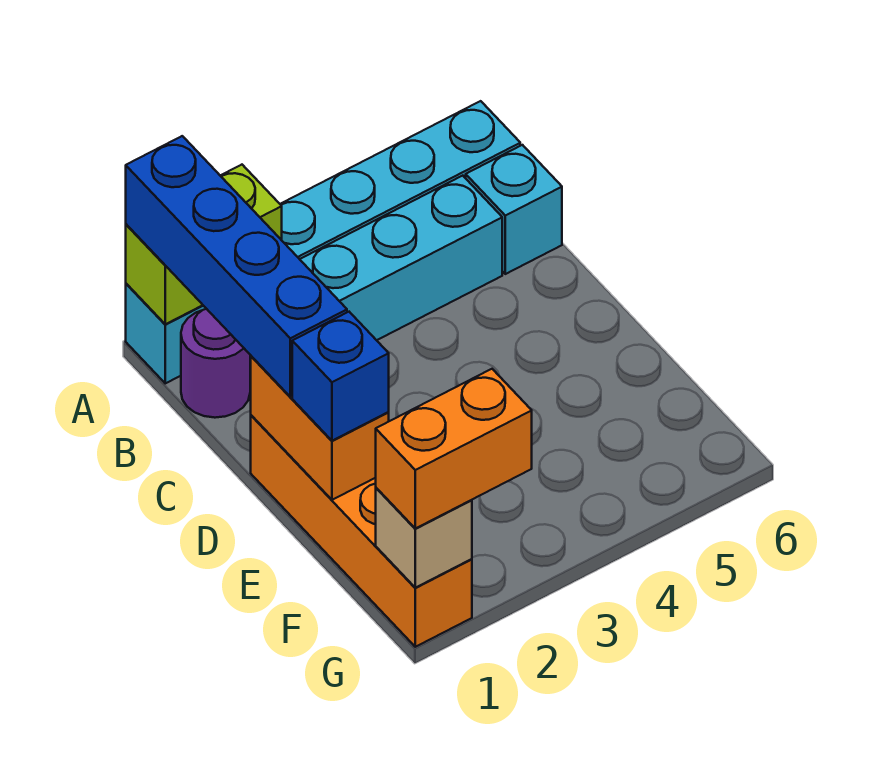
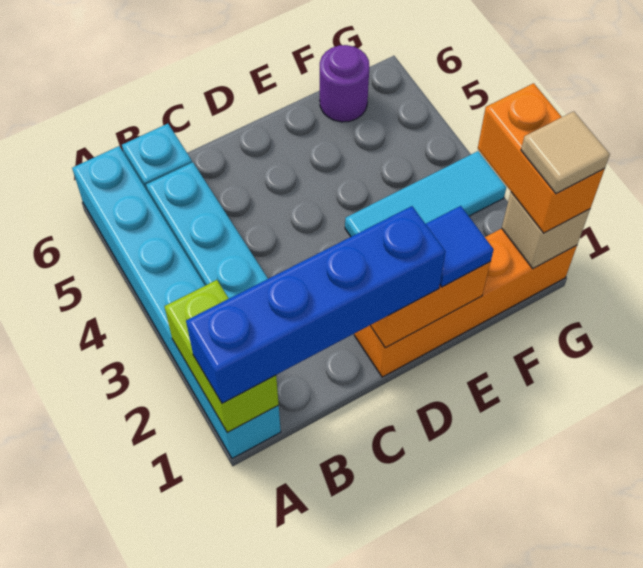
purple round brick B1 level 1 -> purple round brick F6 level 1
blue brick E1 level 3 -> blue tile E1 level 3
none -> cyan tile E3:G3 level 1
none -> tan tile G1 level 4

